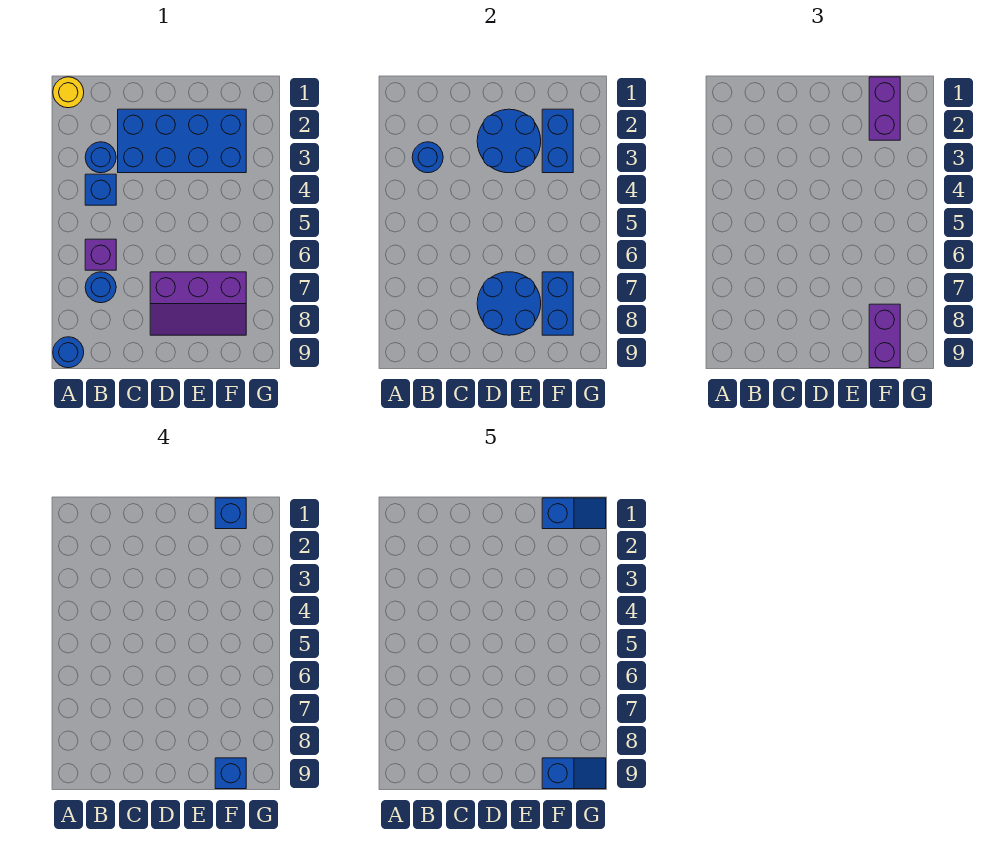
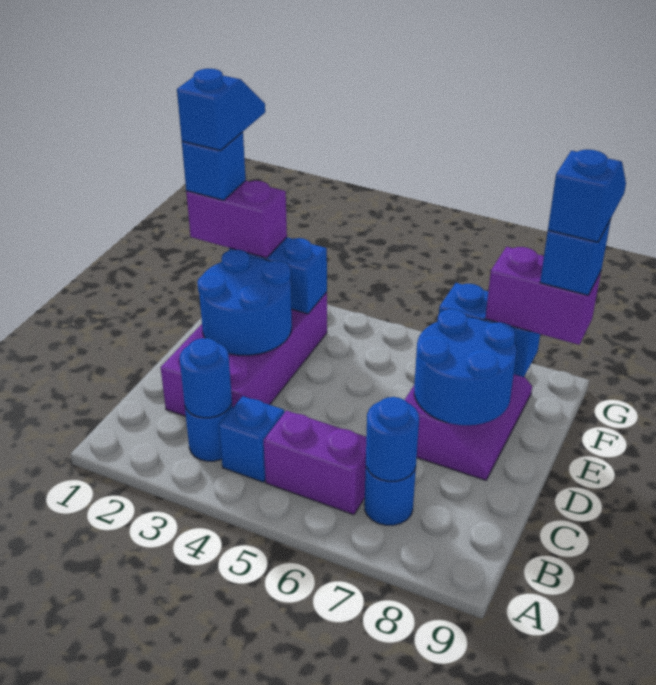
yellow round brick A1 level 1 -> none
blue round brick A9 level 1 -> blue round brick B7 level 2
purple brick B6 level 1 -> purple brick B5:B6 level 1
blue brick C2:F3 level 1 -> purple brick C2:F3 level 1

